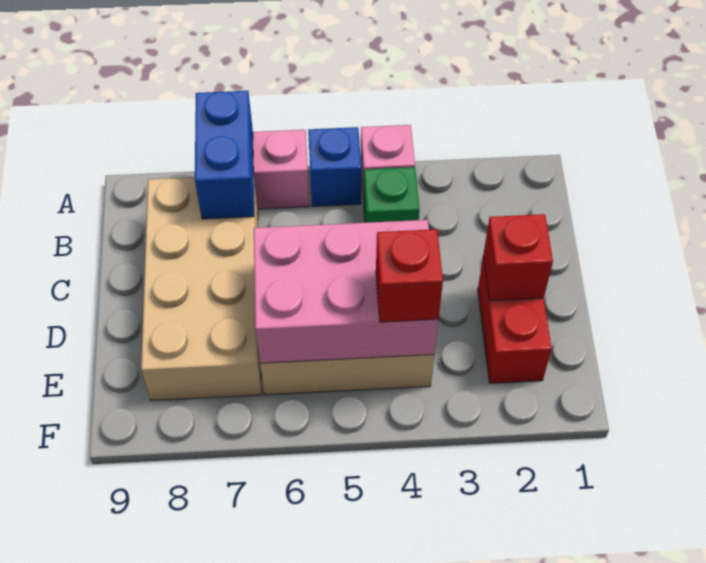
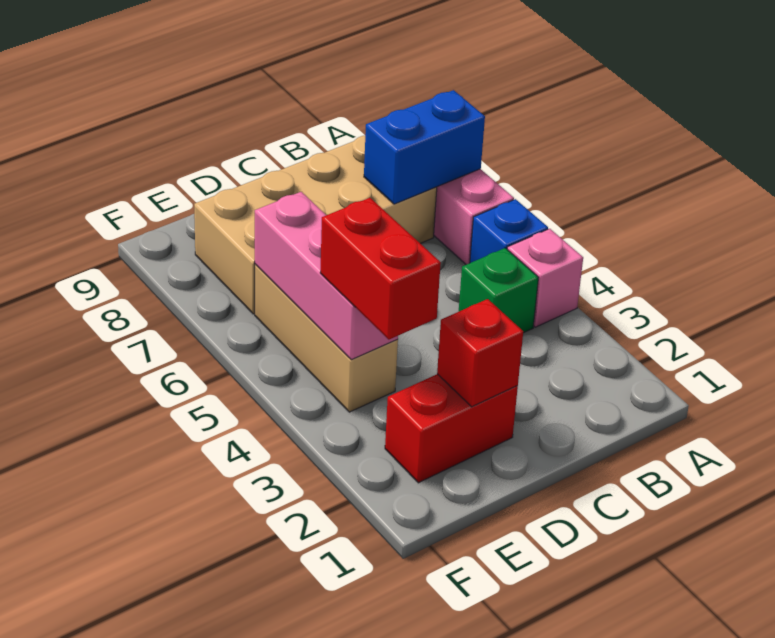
pink brick D4:E6 level 2 -> pink brick E4:E6 level 2
red brick E4 level 3 -> red brick E3:E4 level 3

